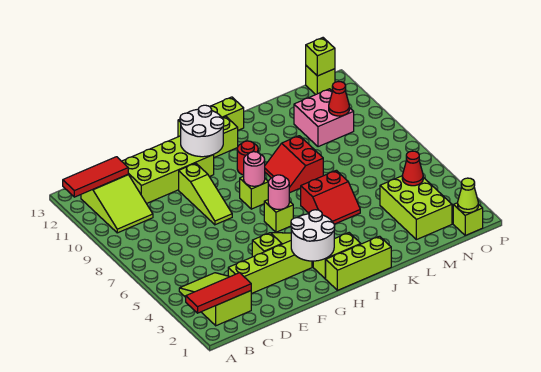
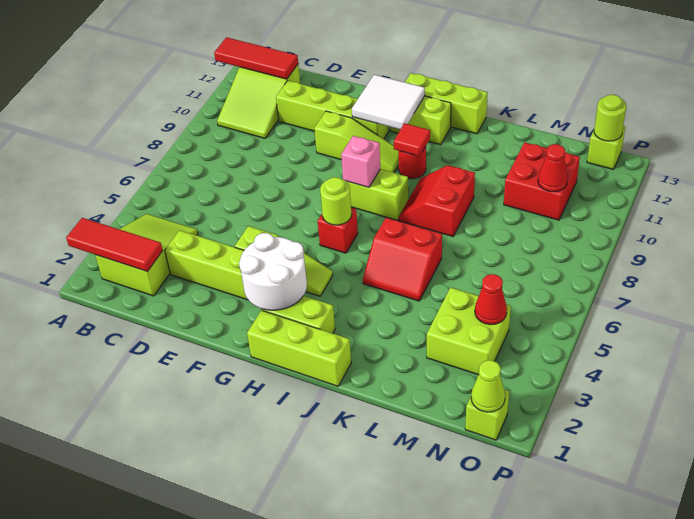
lime brick D11:G12 level 1 -> lime brick D11:G11 level 1
lime slope F8:F10 level 1 top 10 -> lime slope F10:H10 level 1 top F
white round brick G11:H12 level 2 -> white tile G11:H12 level 2
lime brick H6 level 1 -> red brick H6 level 1
pink round brick H6 level 2 -> lime round brick H6 level 2
lime brick H8 level 1 -> lime brick H8:I8 level 1
pink round brick H8 level 2 -> pink brick H8 level 2
none -> red tile I10 level 2
lime brick M2:N4 level 1 -> lime brick M3:N4 level 1
pink brick M10:N11 level 1 -> red brick M10:N11 level 1
lime brick O13 level 2 -> lime round brick O13 level 2

